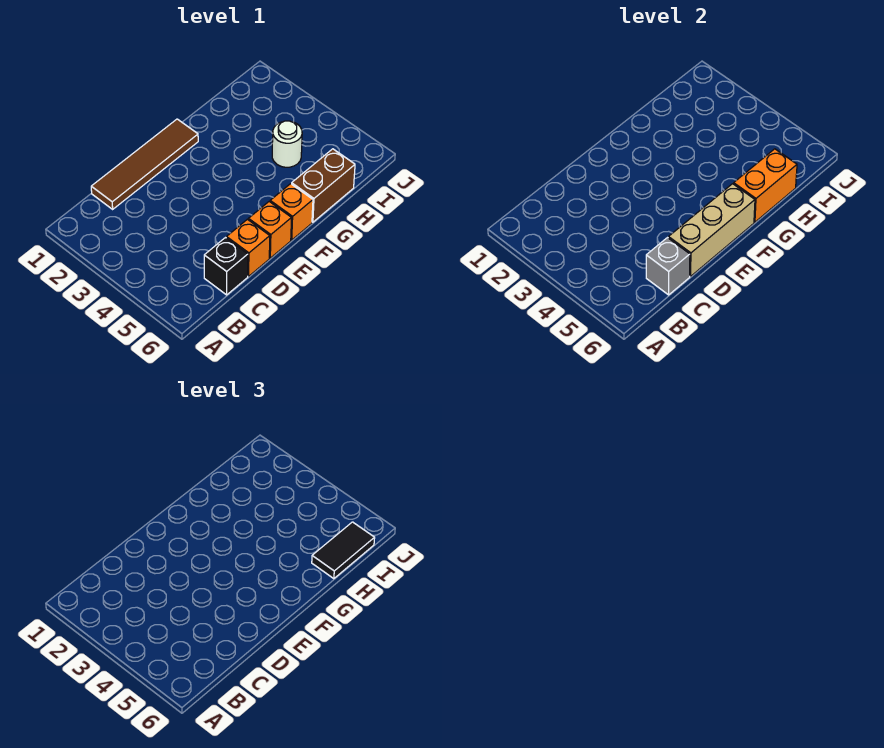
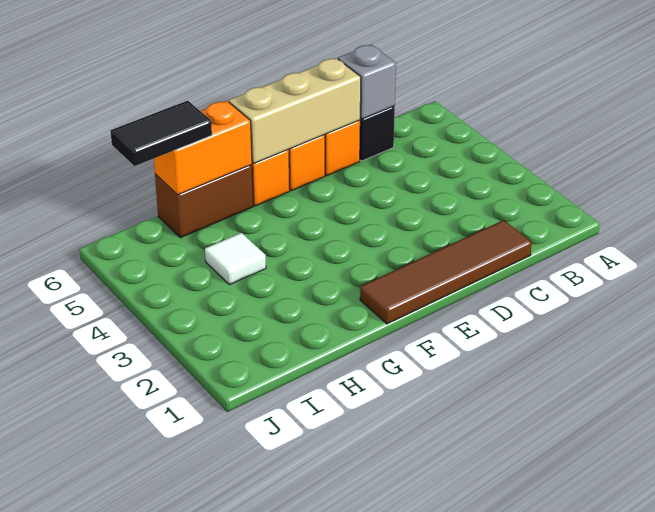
white round brick H4 level 1 -> white tile H4 level 1

